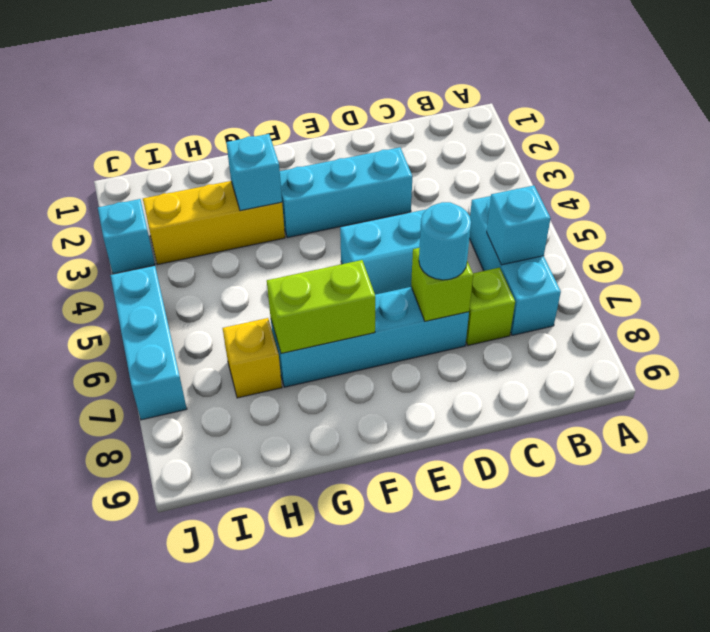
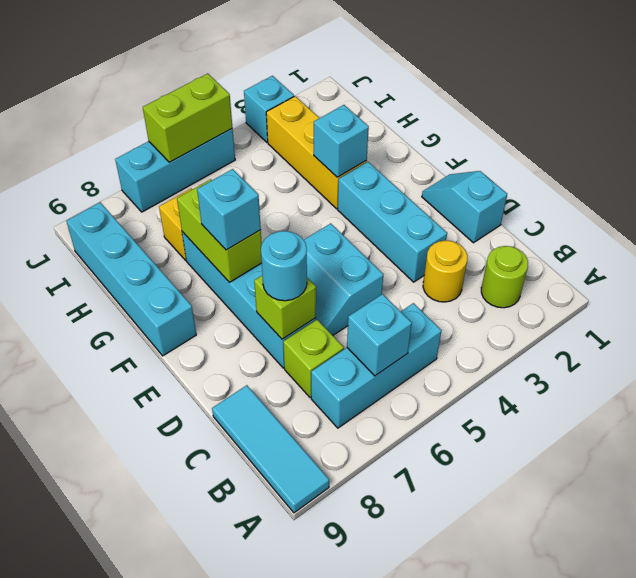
none -> cyan tile A9:C9 level 1
none -> lime round brick B2 level 1
none -> yellow round brick C3 level 1
none -> cyan slope D1:E1 level 1 top D
none -> cyan brick F7 level 3
none -> cyan brick F9:I9 level 1
none -> lime brick J5:J6 level 2

